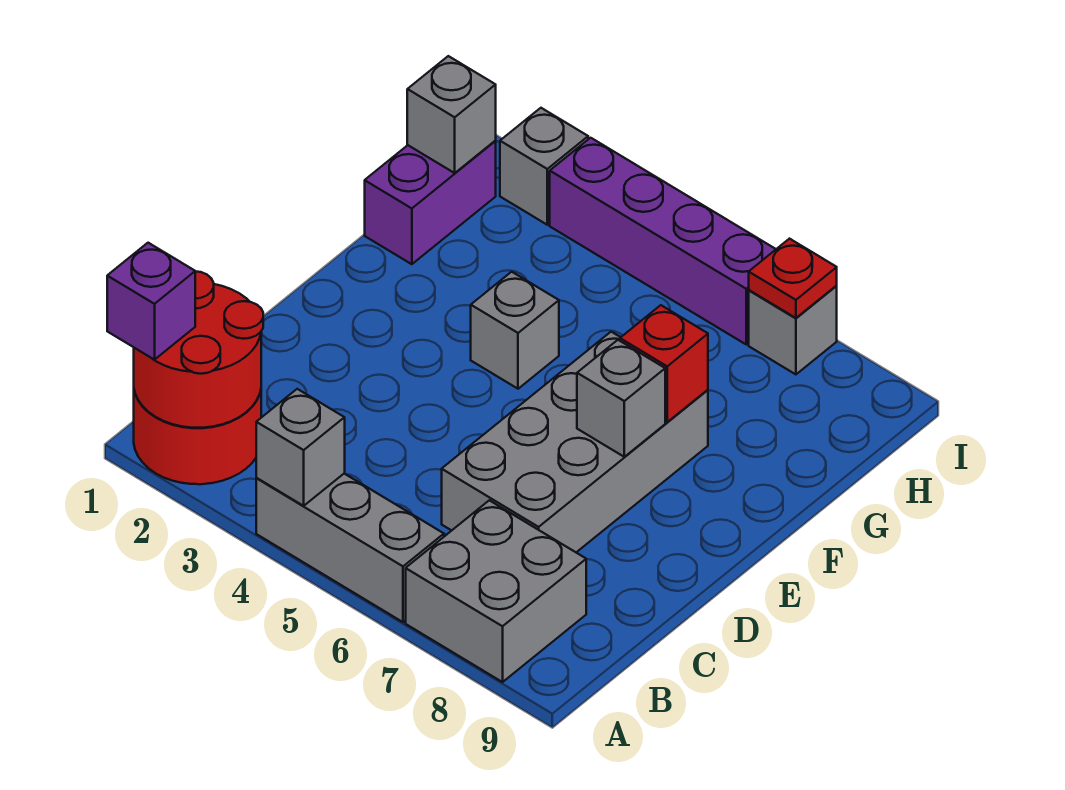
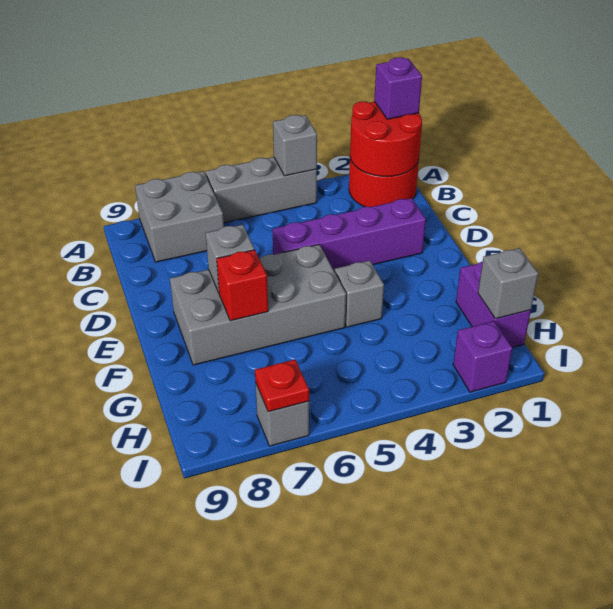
grey brick C6:F7 level 1 -> grey brick E5:F8 level 1
grey brick I2 level 1 -> purple brick I2 level 1
purple brick I3:I6 level 1 -> purple brick D2:D5 level 1

